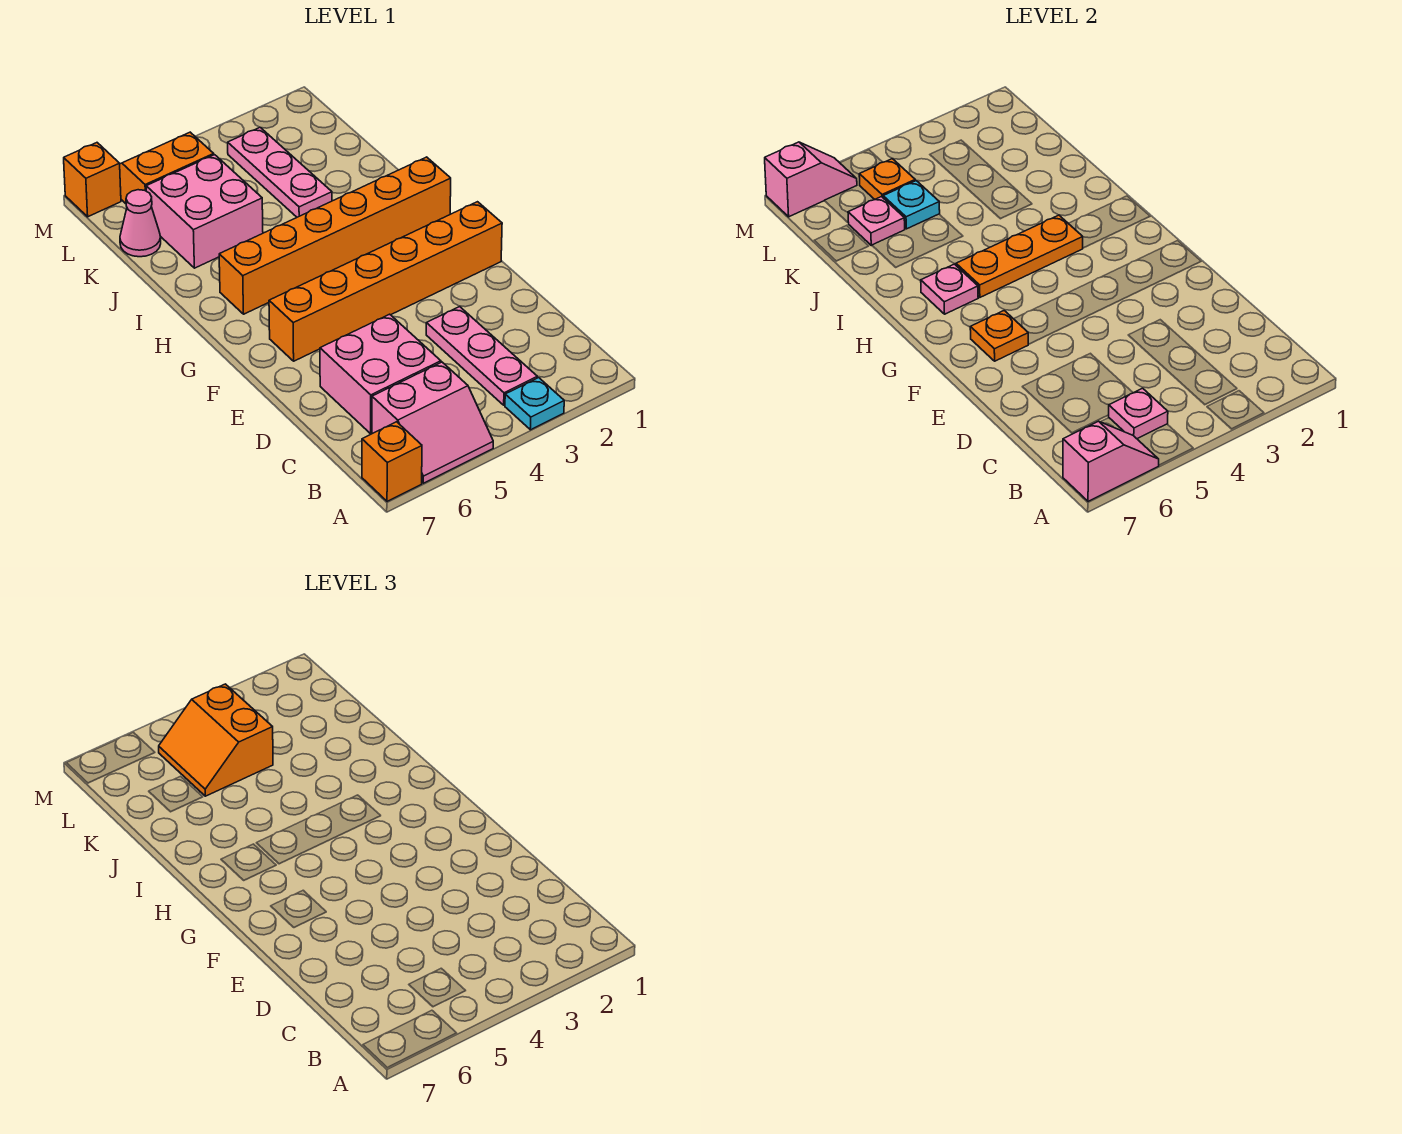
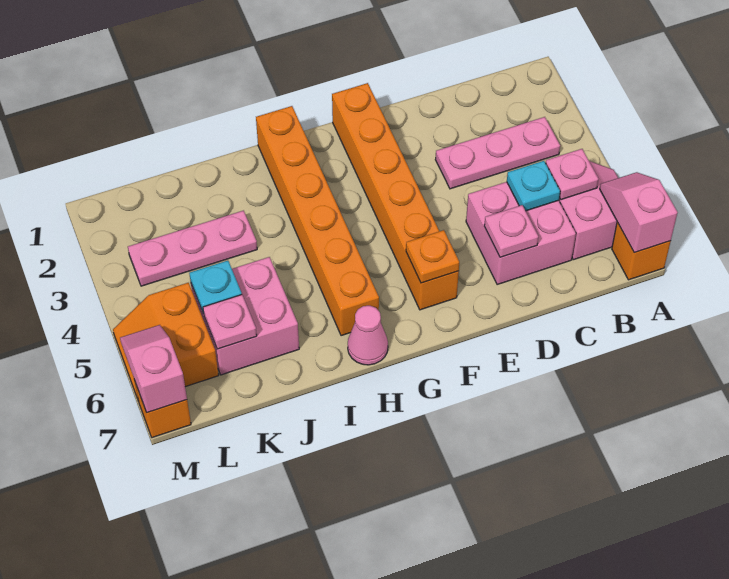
cyan plate A3 level 1 -> cyan plate C5 level 2
orange plate H3:H5 level 2 -> none
pink plate H6 level 2 -> pink plate D6 level 2
orange slope K4:L5 level 3 top 4 -> none
pink cone K7 level 1 -> pink cone H7 level 1
orange plate L5 level 2 -> none

